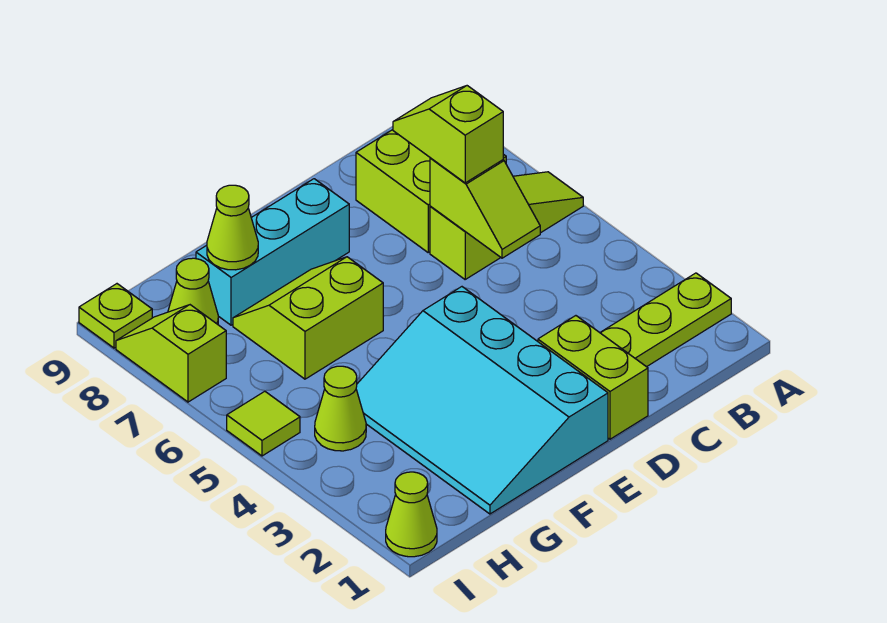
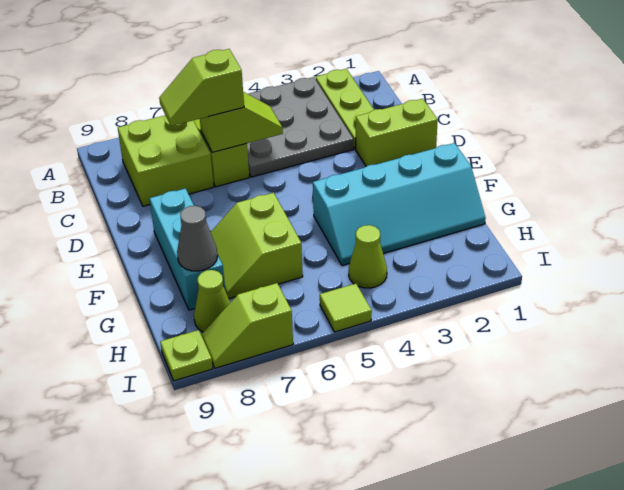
none -> grey plate A3:C5 level 1
cyan slope E1:G4 level 1 top E -> cyan slope F1:G4 level 1 top F
lime cone G8 level 2 -> grey cone G8 level 2
lime cone I1 level 1 -> none

